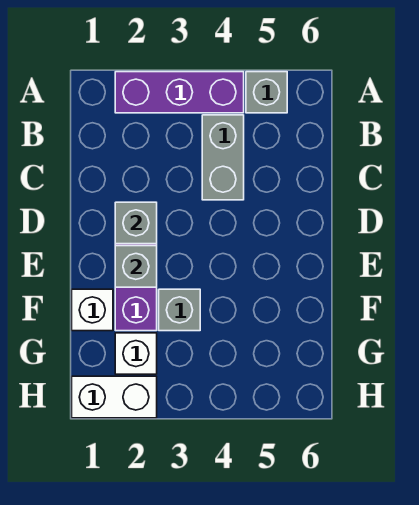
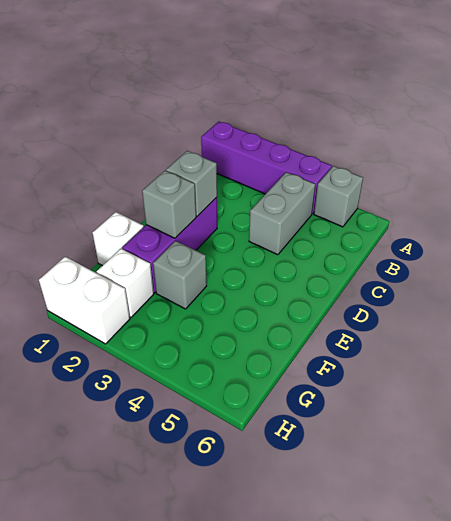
purple brick A2:A4 level 1 -> purple brick A1:A4 level 1

